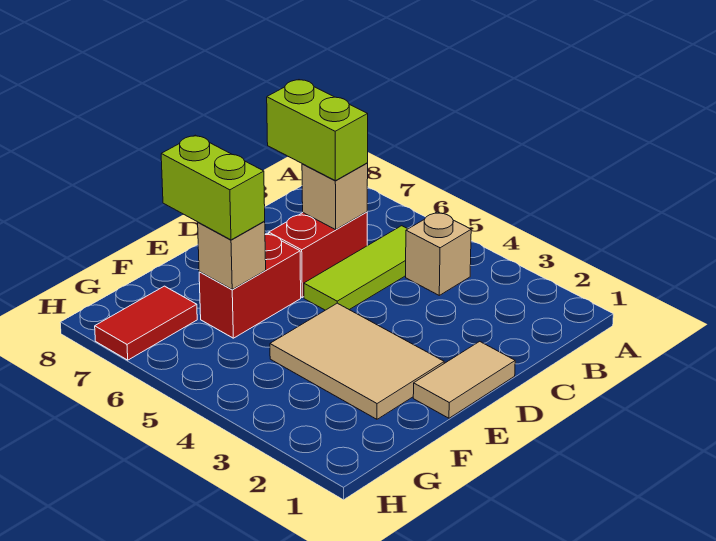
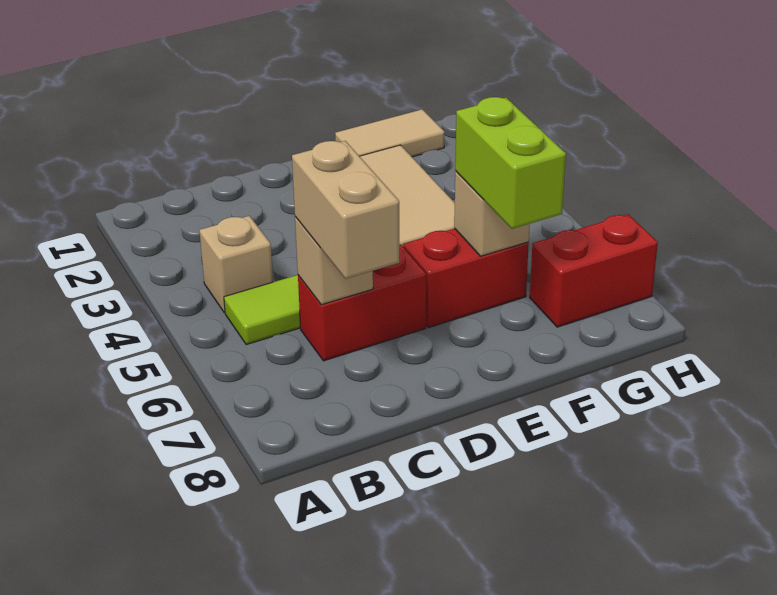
lime brick C6:C7 level 3 -> tan brick C6:C7 level 3
tan tile D1:E1 level 1 -> tan tile F1:G1 level 1
red tile G7:H7 level 1 -> red brick G7:H7 level 1

